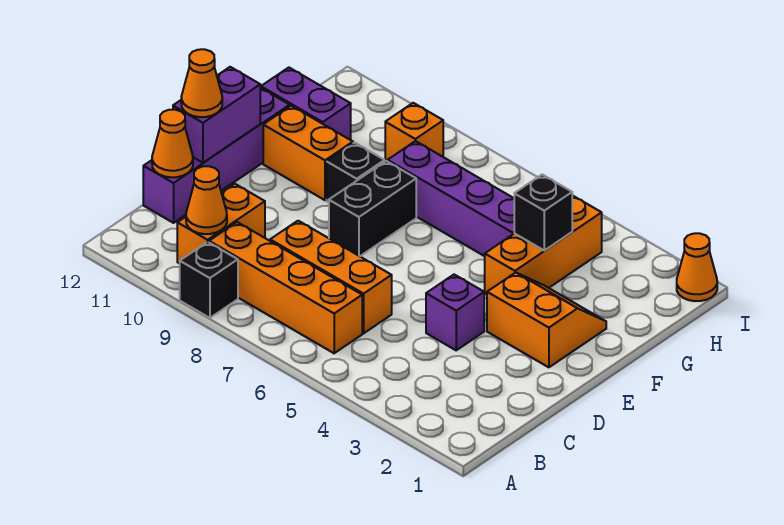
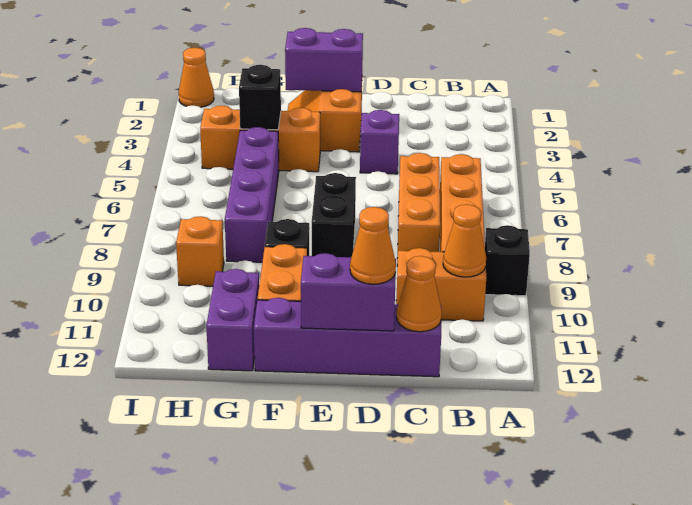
none -> purple brick E2:F2 level 2
black brick E8:F8 level 1 -> black brick E7:E8 level 1

